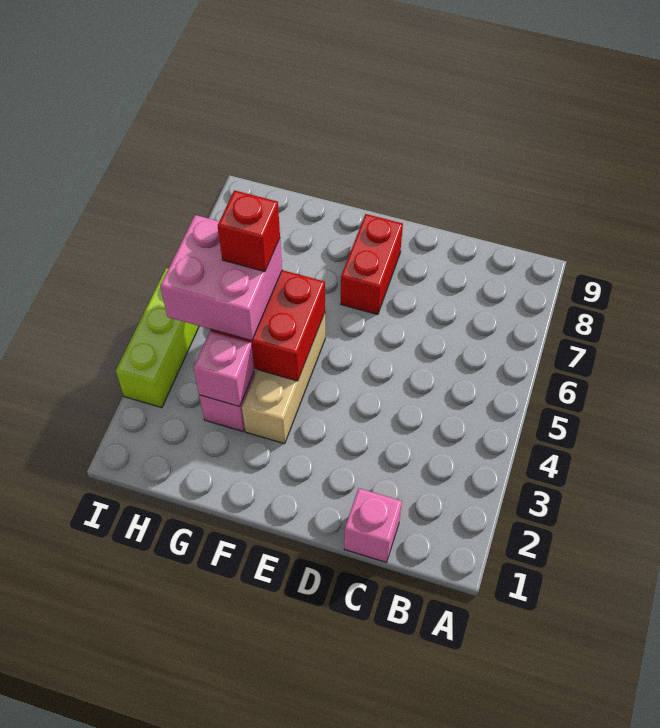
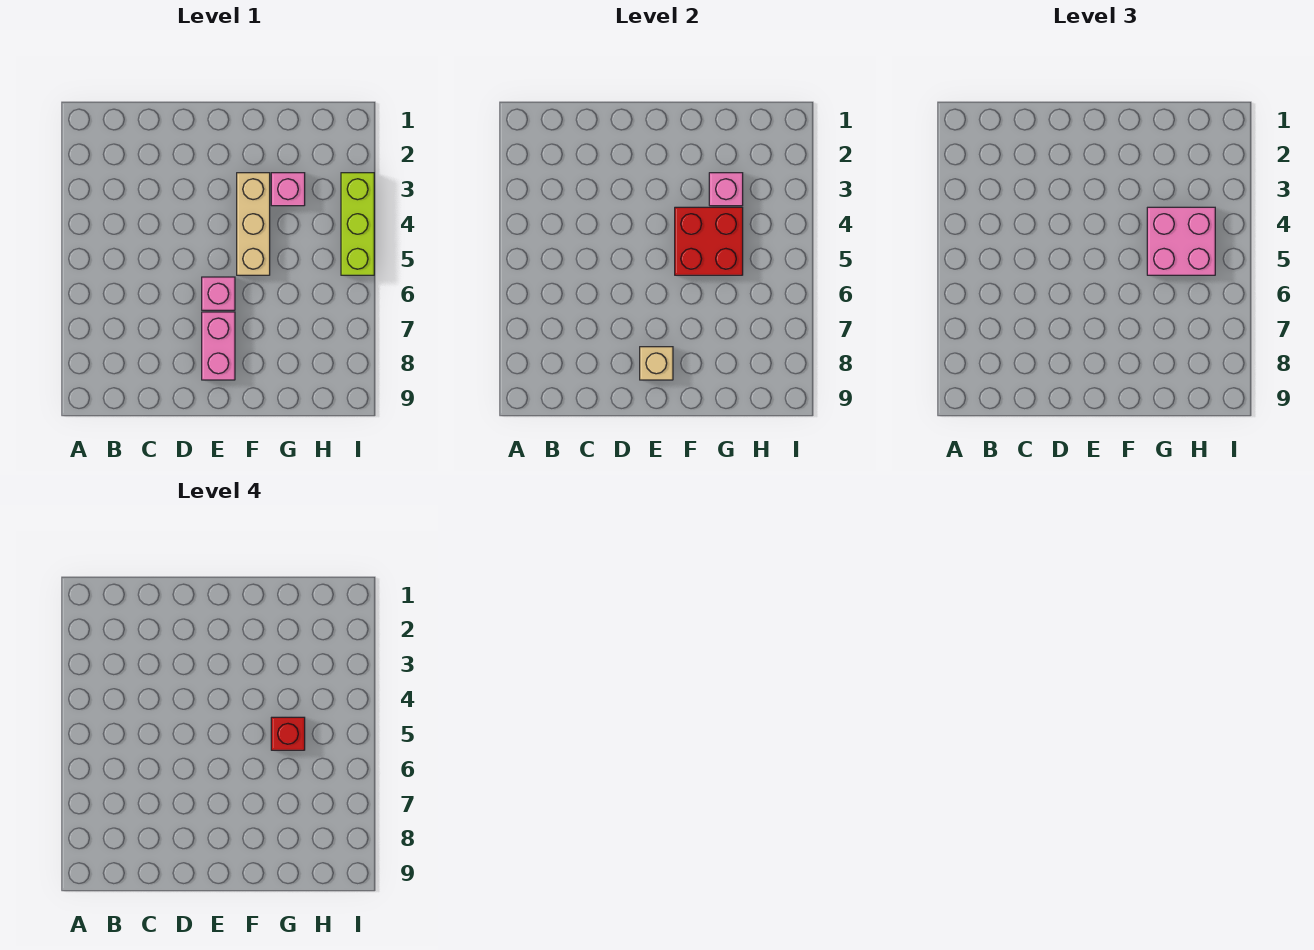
pink brick C1 level 1 -> pink brick E6 level 1
red brick E7:E8 level 1 -> pink brick E7:E8 level 1
none -> tan brick E8 level 2

